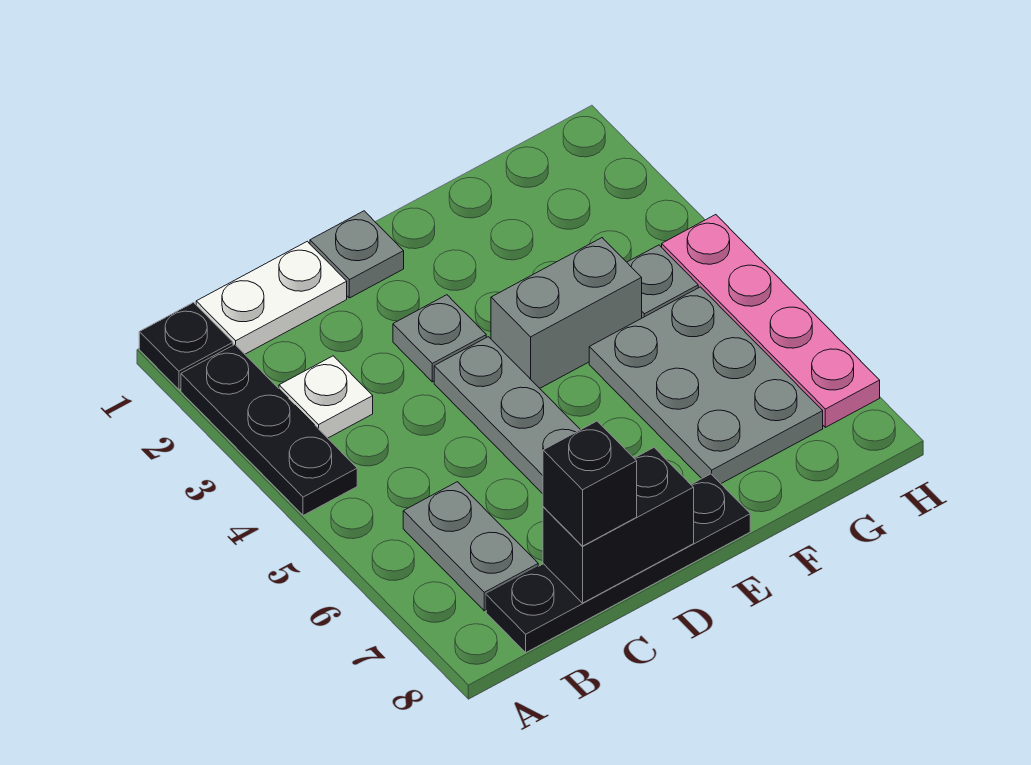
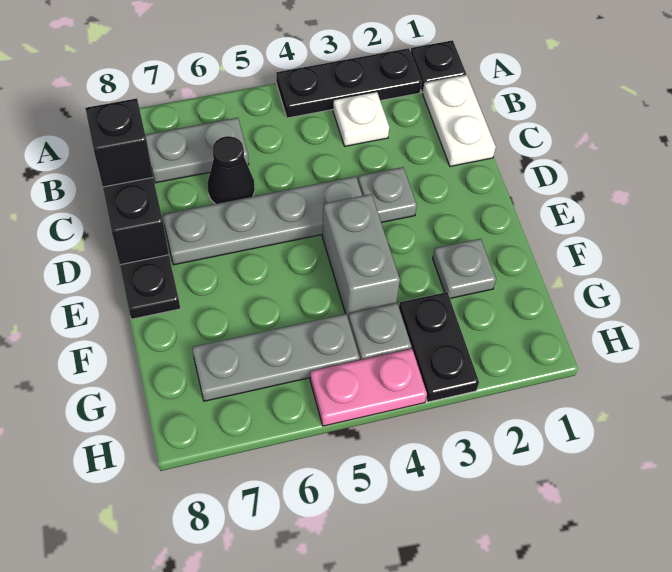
none -> black cone C6 level 1
grey plate D1 level 1 -> grey plate F2 level 1
grey plate F5:G7 level 1 -> grey plate G5:G7 level 1
none -> black plate G3:H3 level 1
pink plate H4:H7 level 1 -> pink plate H4:H5 level 1

